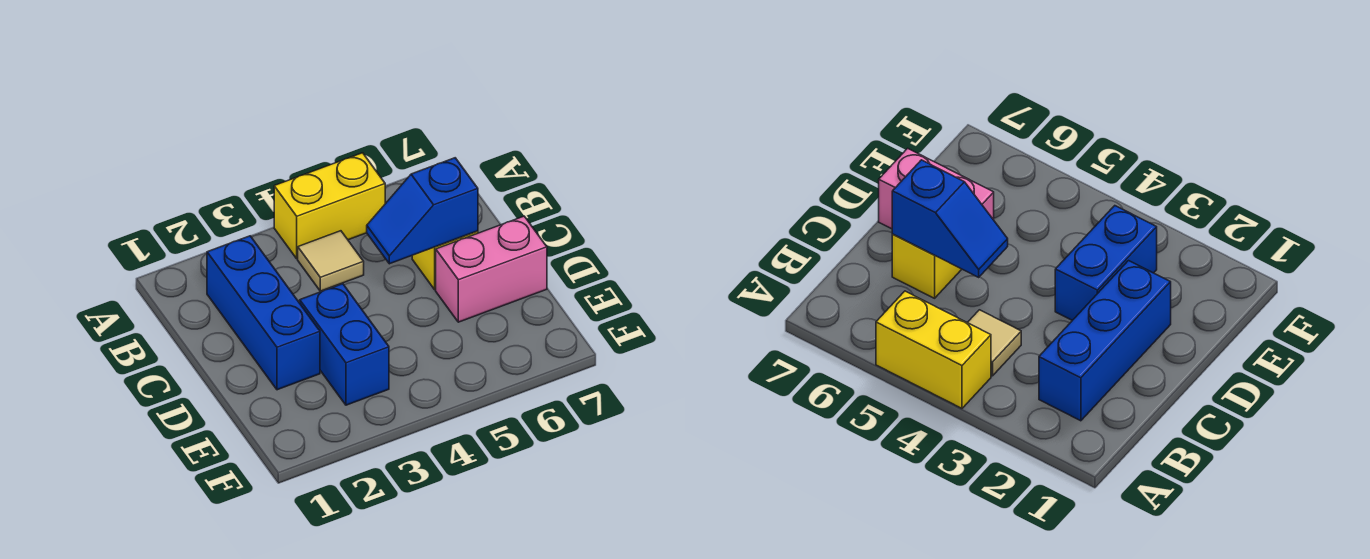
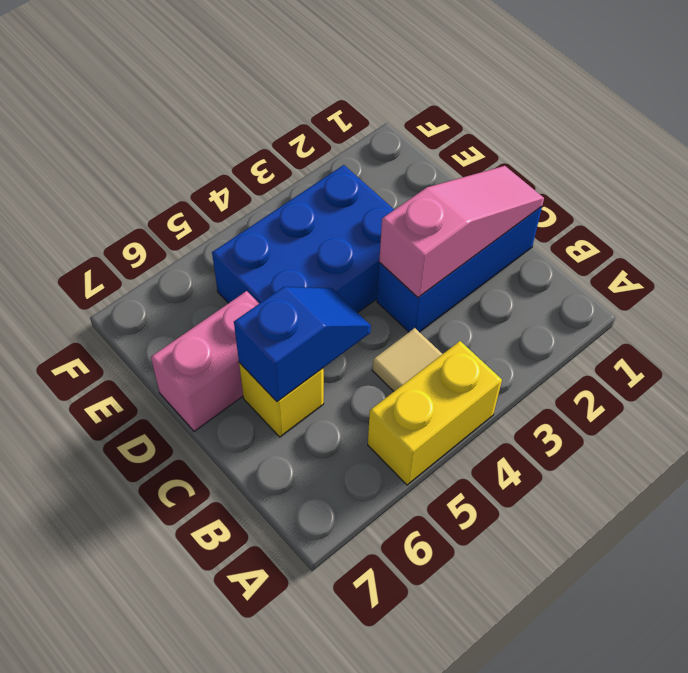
blue brick B2:D2 level 1 -> blue brick C1:C3 level 1
none -> pink slope C1:C3 level 2 top 3
blue brick D3:E3 level 1 -> blue brick D3:E5 level 1

